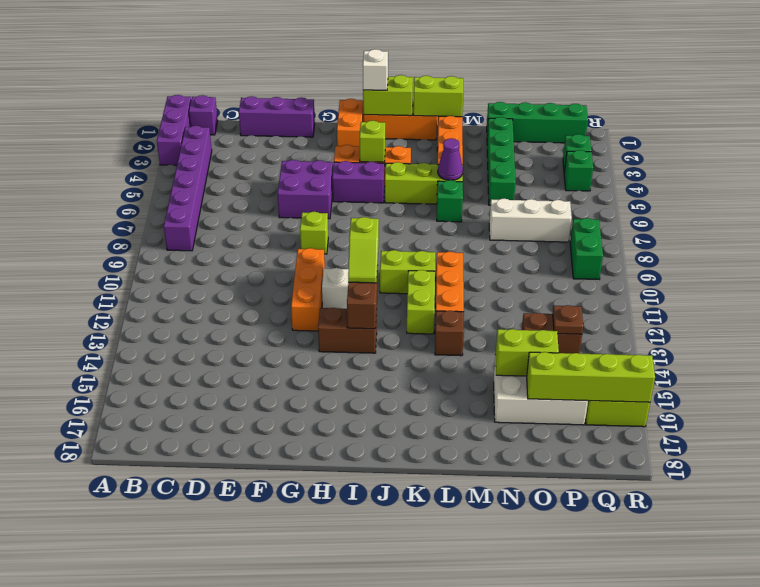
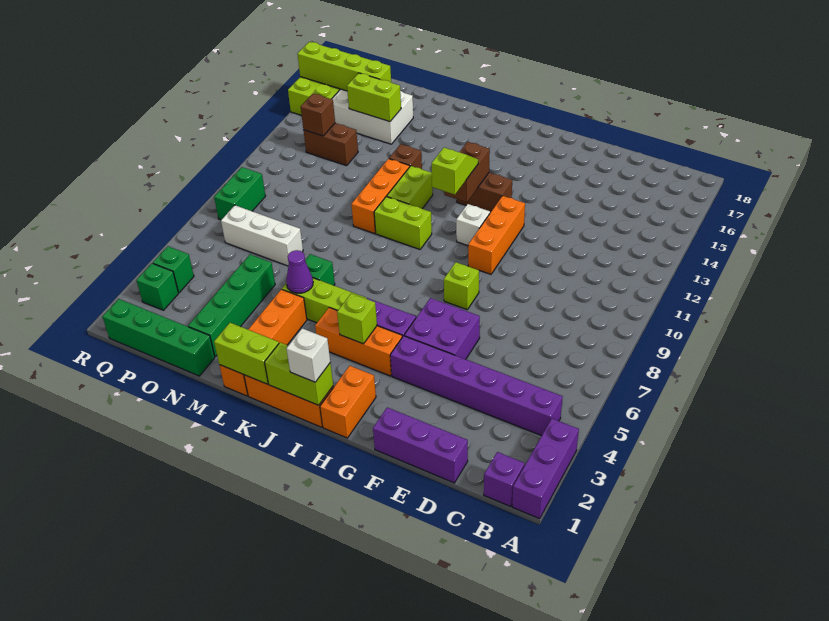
purple brick B3:B8 level 1 -> purple brick B4:G4 level 1
brown plate P13 level 2 -> brown brick P13 level 2

